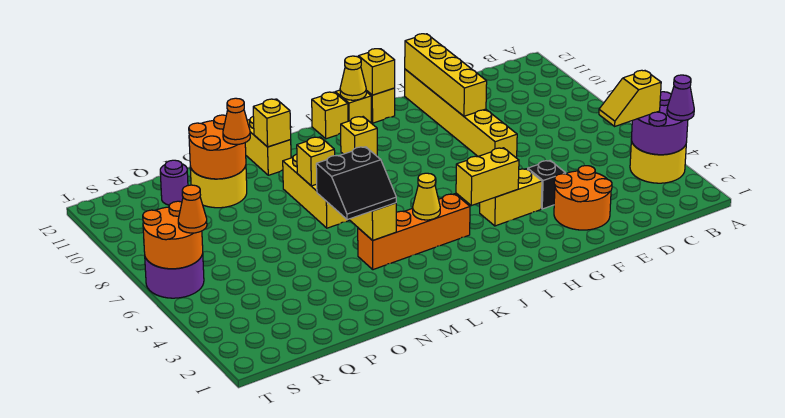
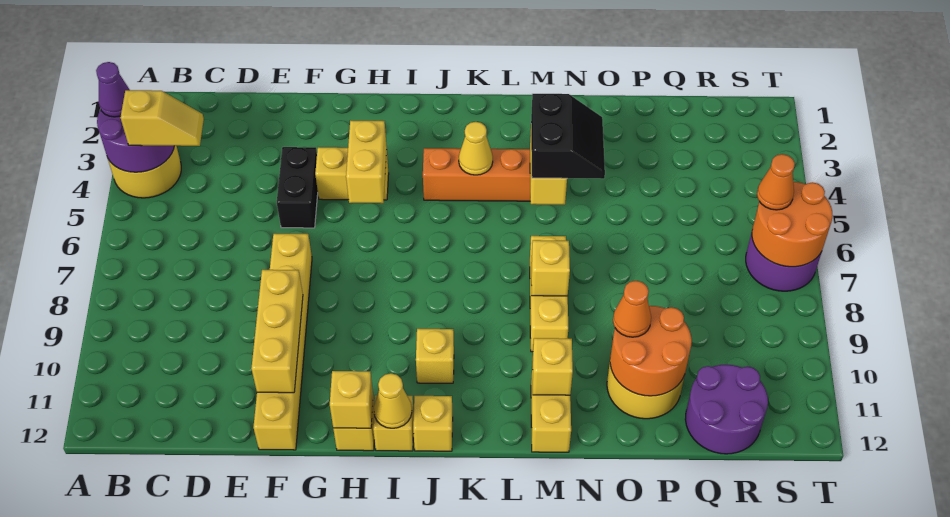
orange round brick E2:F3 level 1 -> none
black brick F4 level 1 -> black brick F4:F5 level 1
yellow brick F9:F12 level 2 -> yellow brick F9:F11 level 2
yellow brick H4:I4 level 2 -> yellow brick H4:H5 level 2
black slope M4:N5 level 3 top 5 -> black slope M4:N5 level 3 top M
purple round brick Q11 level 1 -> purple round brick Q11:R12 level 1

